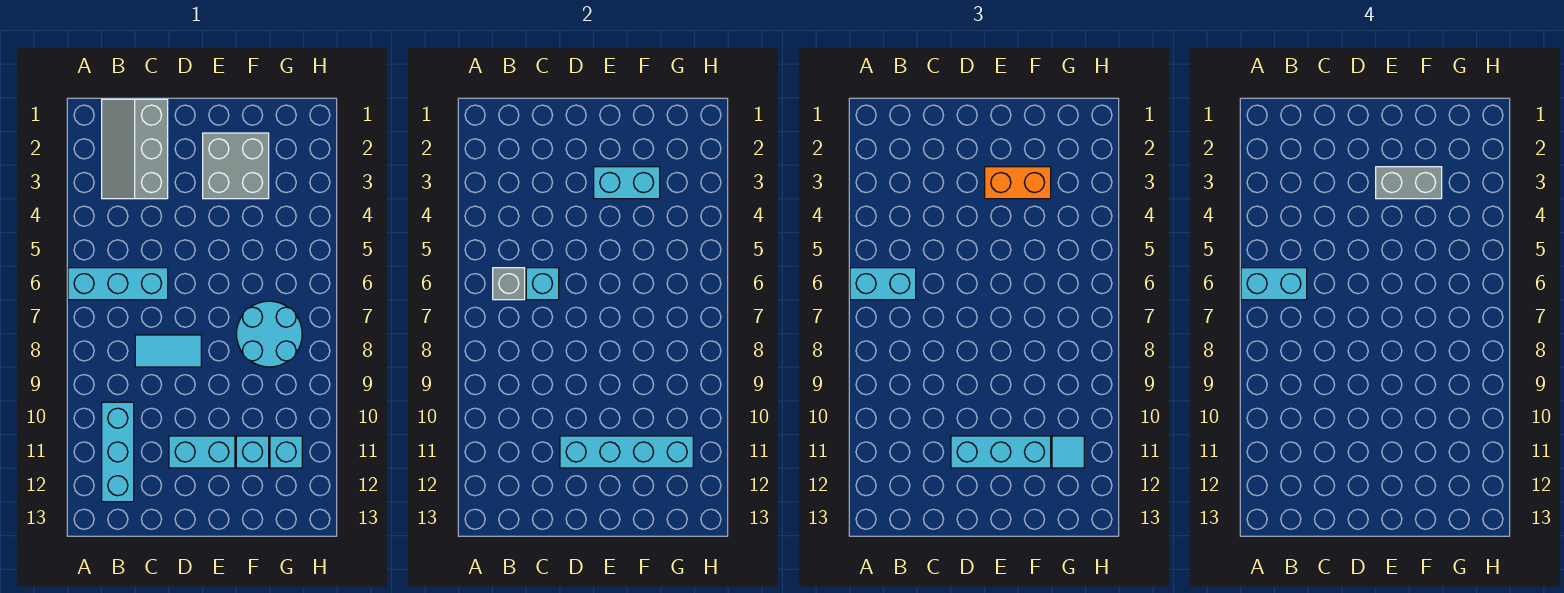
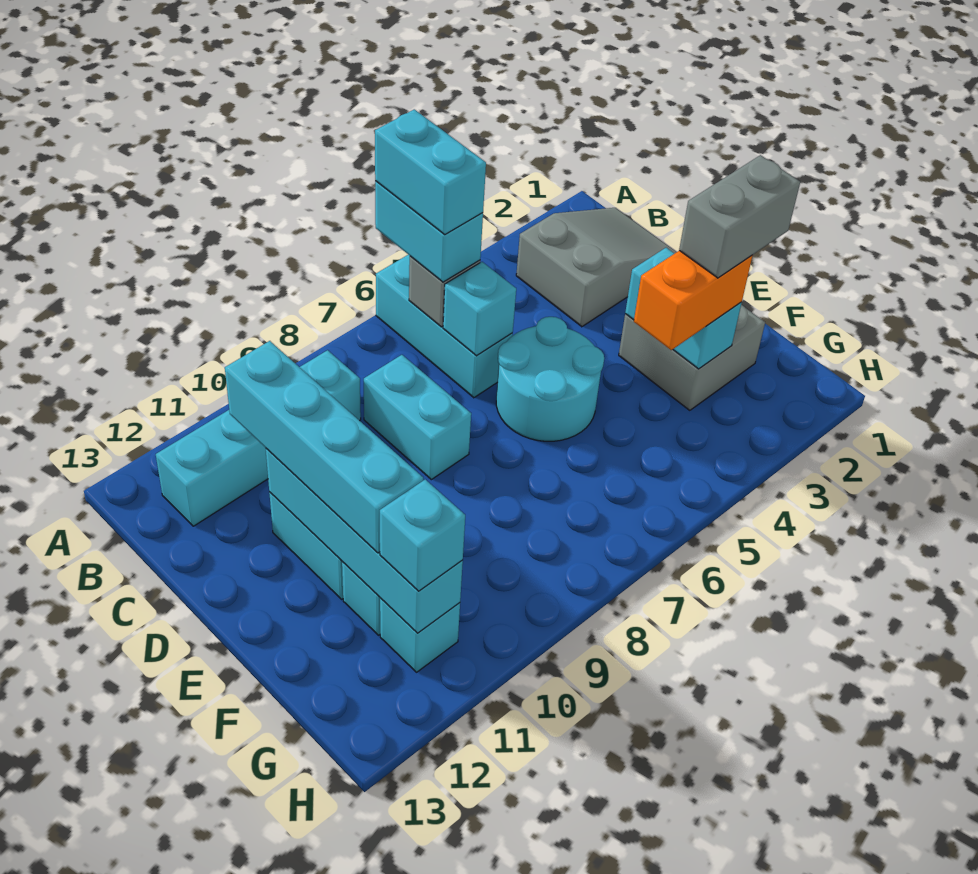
grey slope B1:C3 level 1 top C -> grey slope B1:C3 level 1 top 3
cyan brick B10:B12 level 1 -> cyan brick B9:B12 level 1
cyan tile C8:D8 level 1 -> cyan brick C8:D8 level 1
cyan brick D11:F11 level 3 -> cyan brick C11:F11 level 3
orange brick E3:F3 level 3 -> orange brick F3:F4 level 3
grey brick E3:F3 level 4 -> grey brick F2:F3 level 4
cyan round brick F7:G8 level 1 -> cyan round brick D5:E6 level 1
cyan tile G11 level 3 -> cyan brick G11 level 3

